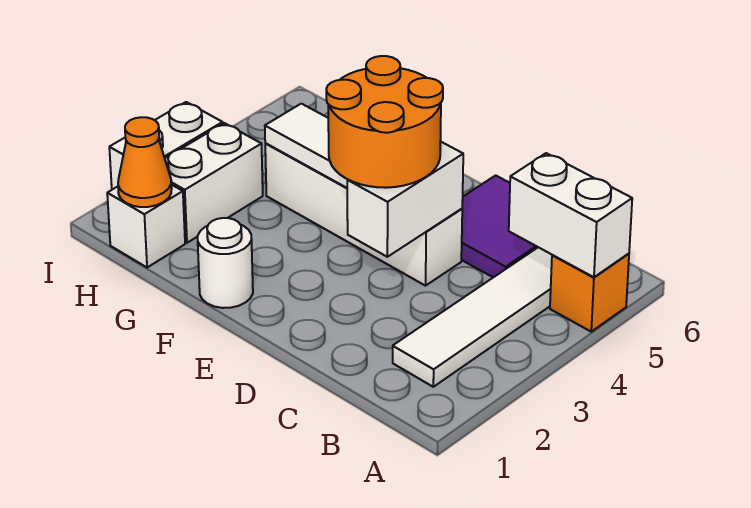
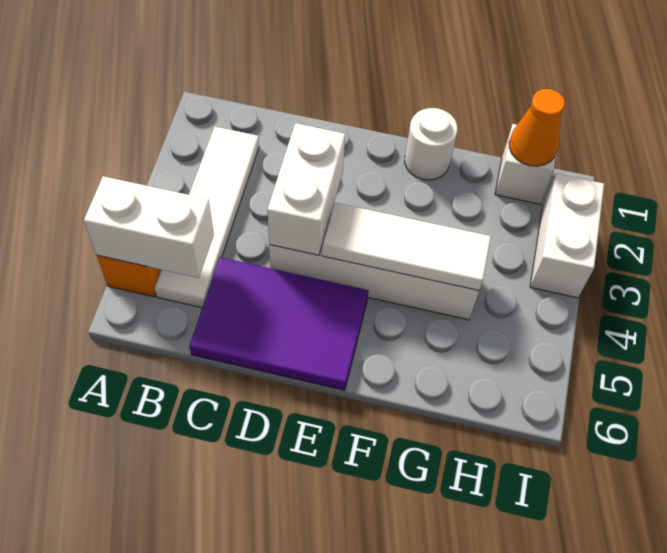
purple tile C5:D6 level 1 -> purple tile C5:E6 level 1
orange round brick D3:E4 level 3 -> none
white brick H2:H3 level 1 -> none

